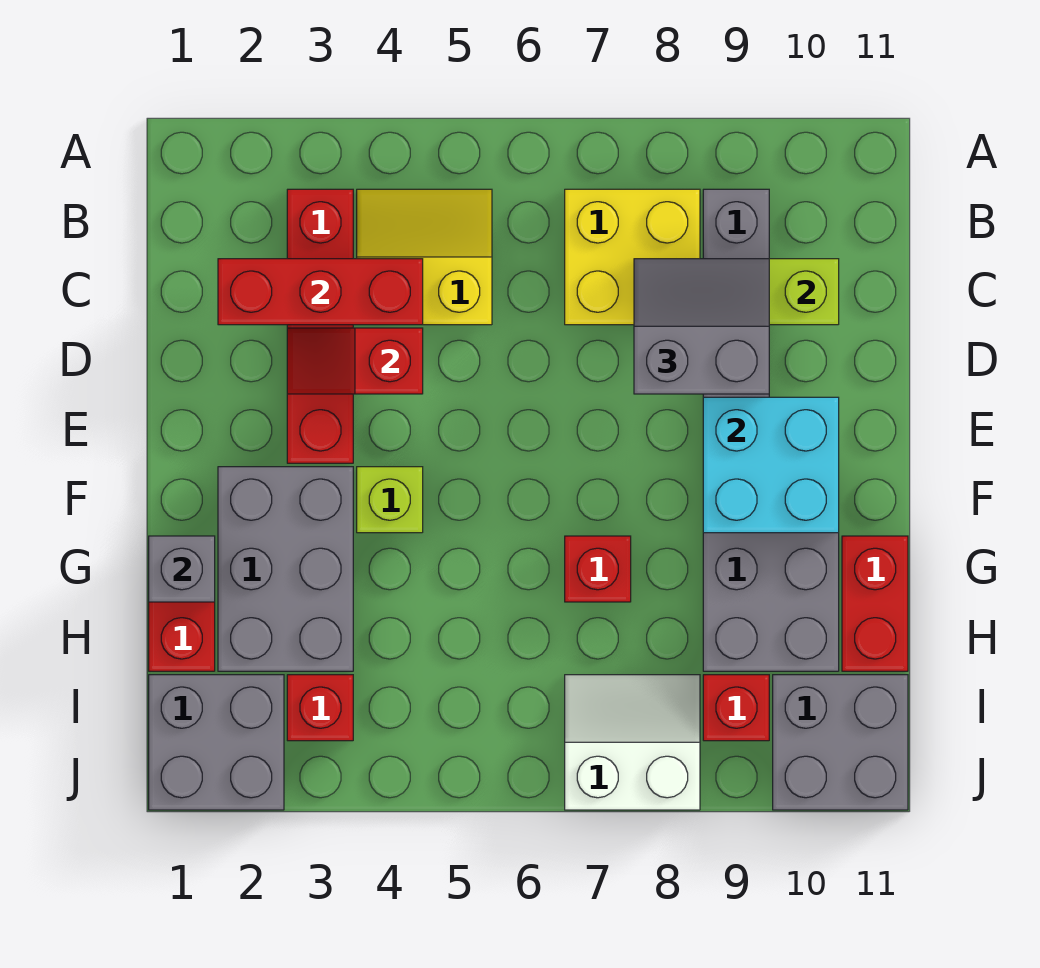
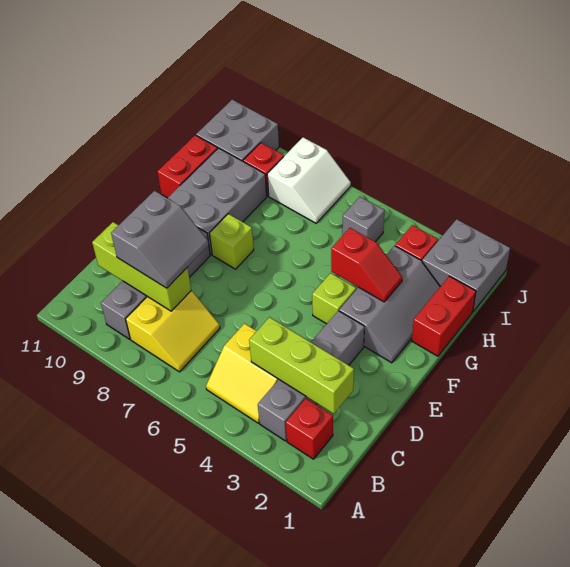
red brick B3:E3 level 1 -> grey brick B3:E3 level 1
yellow brick B7:C8 level 1 -> yellow slope B7:C8 level 1 top 8
red brick C2:C4 level 2 -> lime brick C2:C4 level 2
grey slope C8:D9 level 3 top D -> grey slope C8:D9 level 3 top 9
red slope D3:D4 level 2 top 4 -> red slope G3:G4 level 2 top 4
cyan brick E9:F10 level 2 -> none
grey brick F2:H3 level 1 -> grey slope F2:H3 level 1 top 3
none -> lime brick F8 level 1
grey brick G1 level 2 -> grey brick I5 level 1
red brick G7 level 1 -> red brick B2 level 1
white slope I7:J8 level 1 top J -> white slope I7:J8 level 1 top 8

